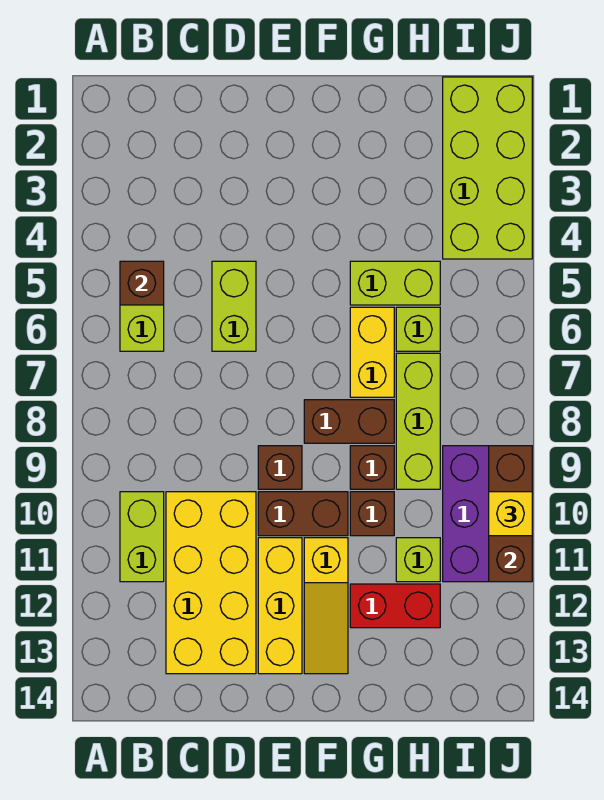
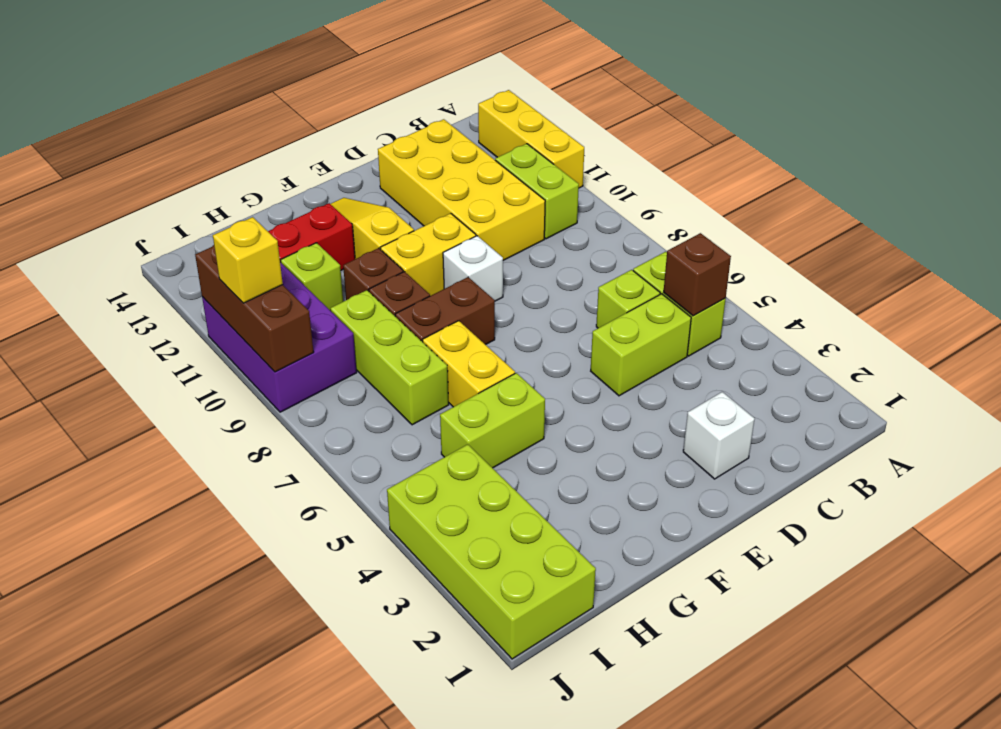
none -> white brick D2 level 1
lime brick D5:D6 level 1 -> lime brick C5:D5 level 1
brown brick E9 level 1 -> white brick E9 level 1
brown brick E10:F10 level 1 -> yellow brick E10:F10 level 1
yellow brick E11:E13 level 1 -> yellow brick A11:A13 level 1
lime brick H6 level 1 -> lime brick C6 level 1

